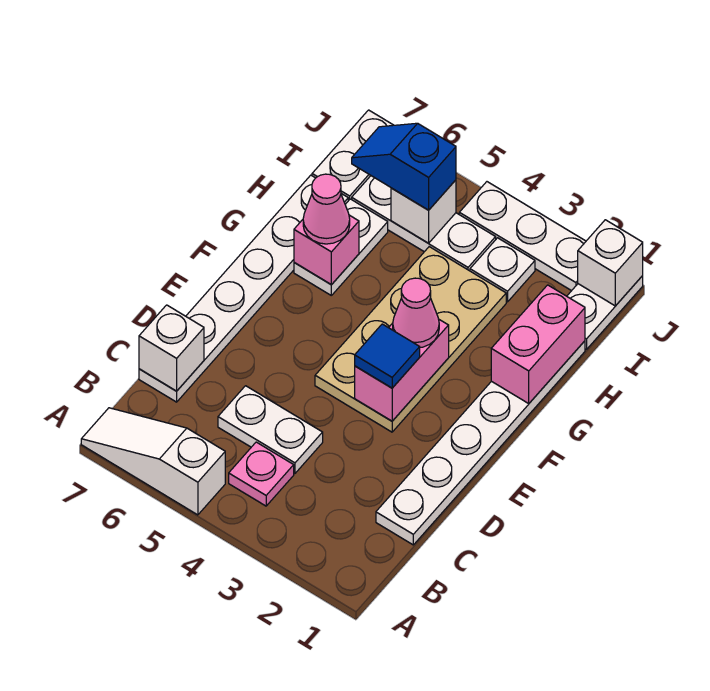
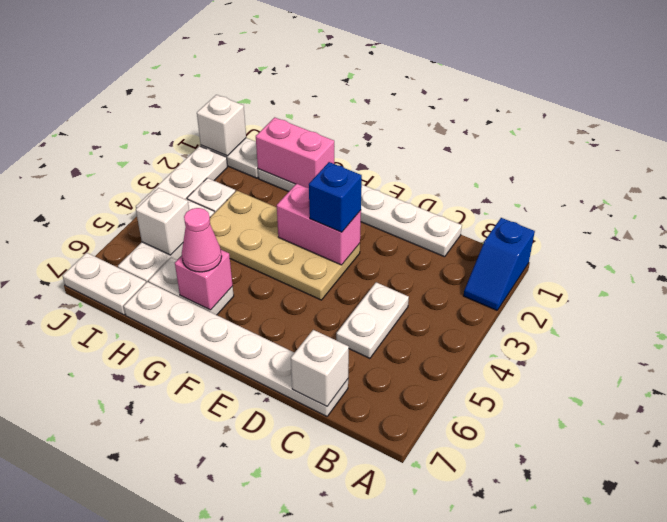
white slope A5:A7 level 1 top 5 -> none
pink plate B4 level 1 -> none
blue tile E3 level 3 -> blue brick E3 level 3
pink cone F3 level 3 -> none
blue slope I5:I6 level 3 top 5 -> blue slope A1:A2 level 1 top 1

